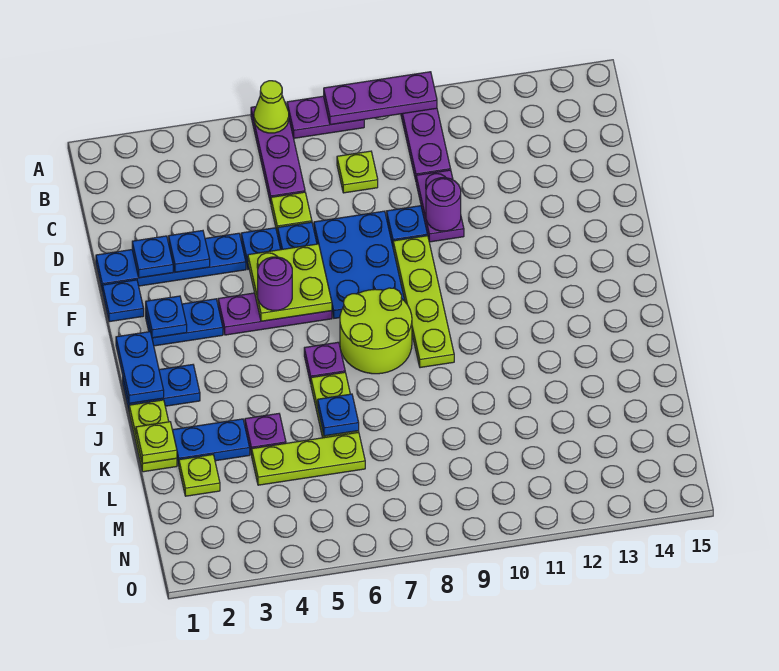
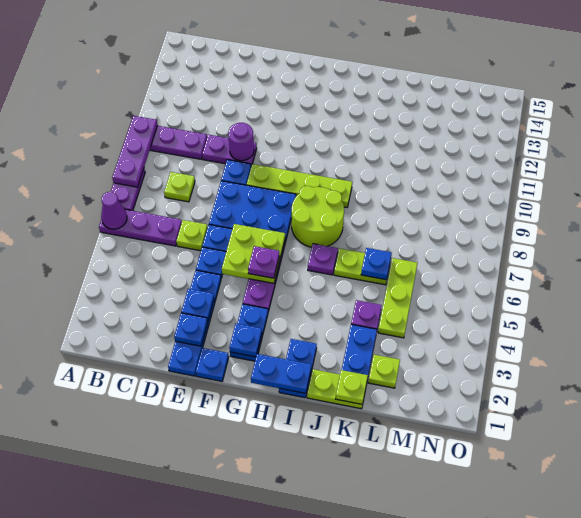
lime cone A6 level 2 -> purple cone A6 level 2
purple round brick G5 level 3 -> purple plate G5 level 3

